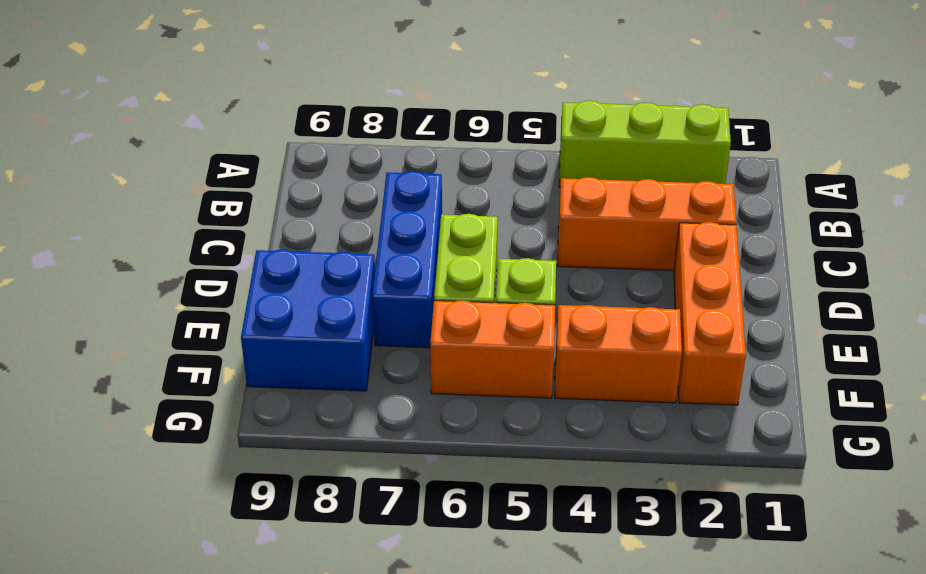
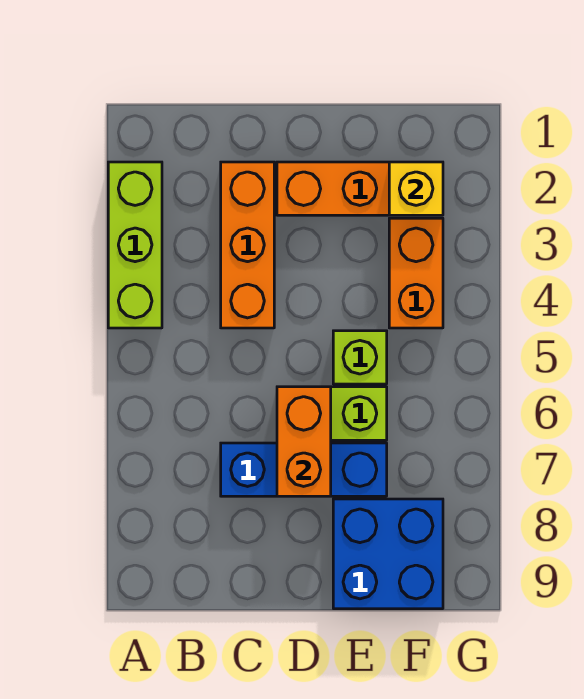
none -> yellow brick F2 level 2
orange brick F5:F6 level 1 -> orange brick D6:D7 level 2

